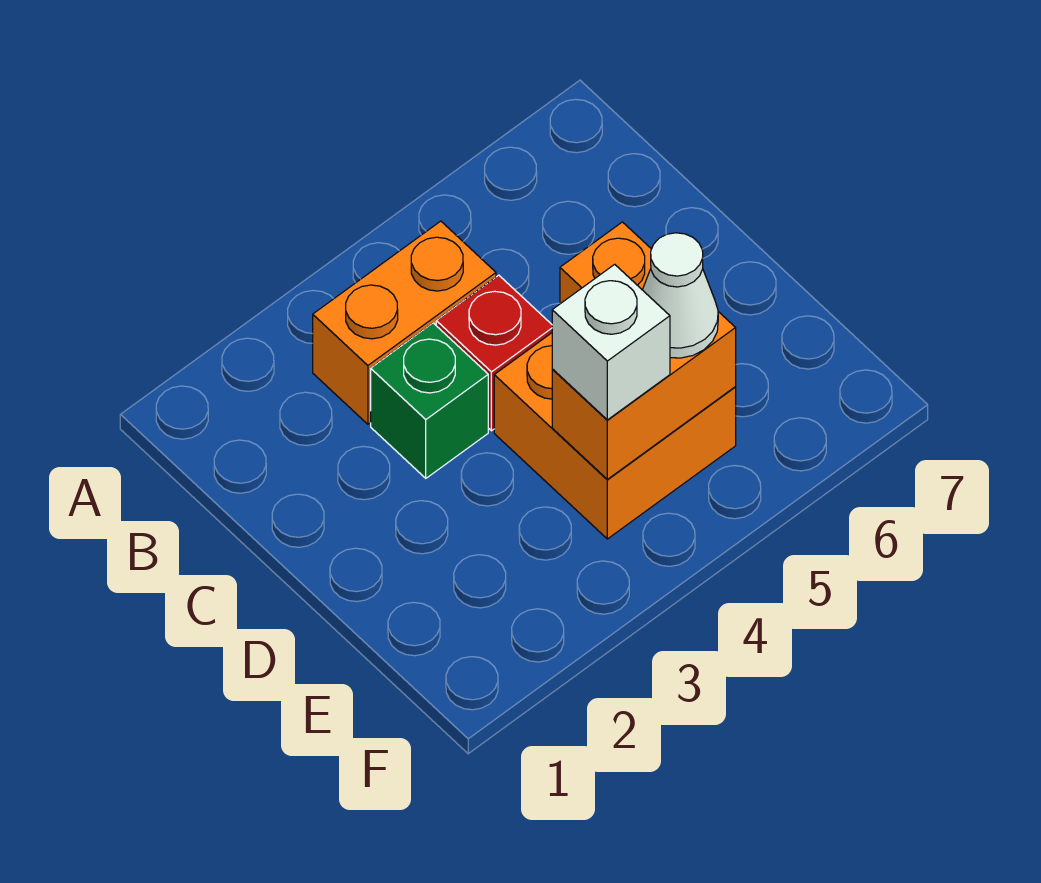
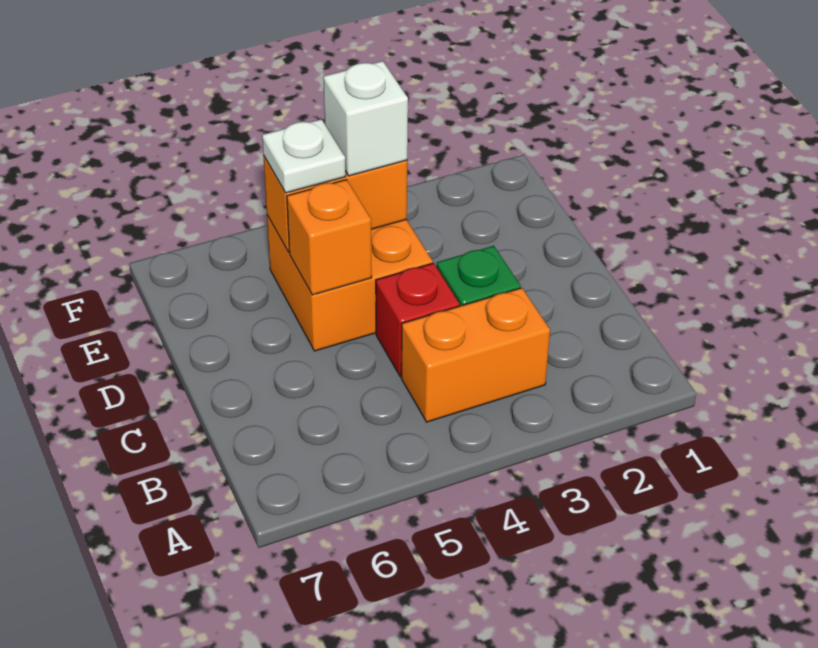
white cone E5 level 3 -> white plate E5 level 3

